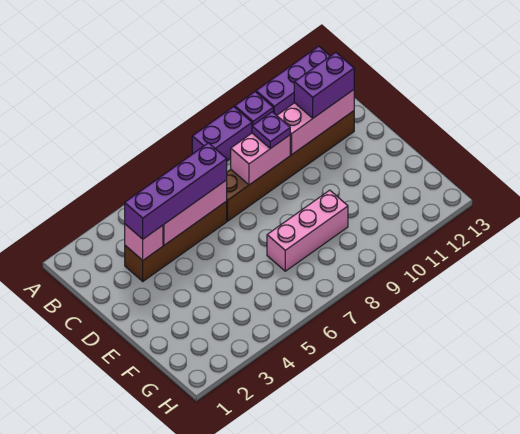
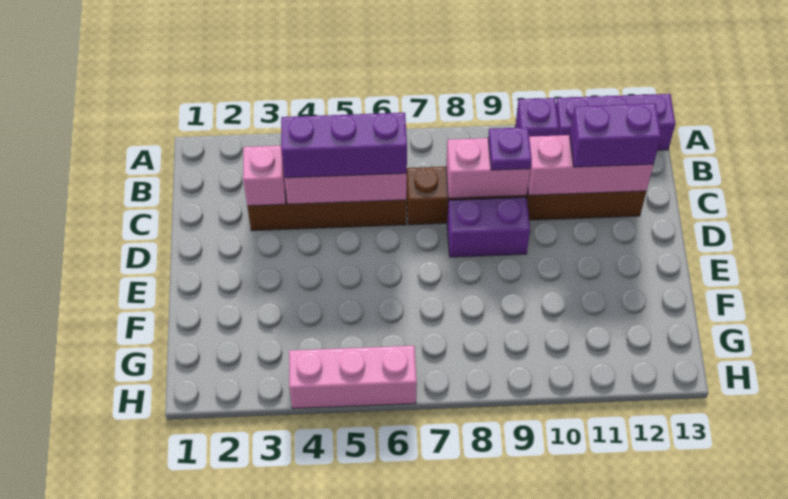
purple brick A8:A9 level 1 -> purple brick D8:D9 level 1
purple brick C3:C6 level 3 -> purple brick C4:C6 level 3
pink brick F7:F9 level 1 -> pink brick H4:H6 level 1

